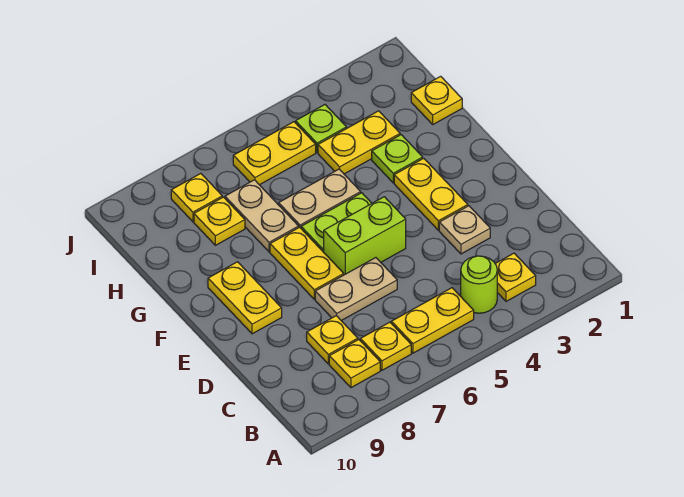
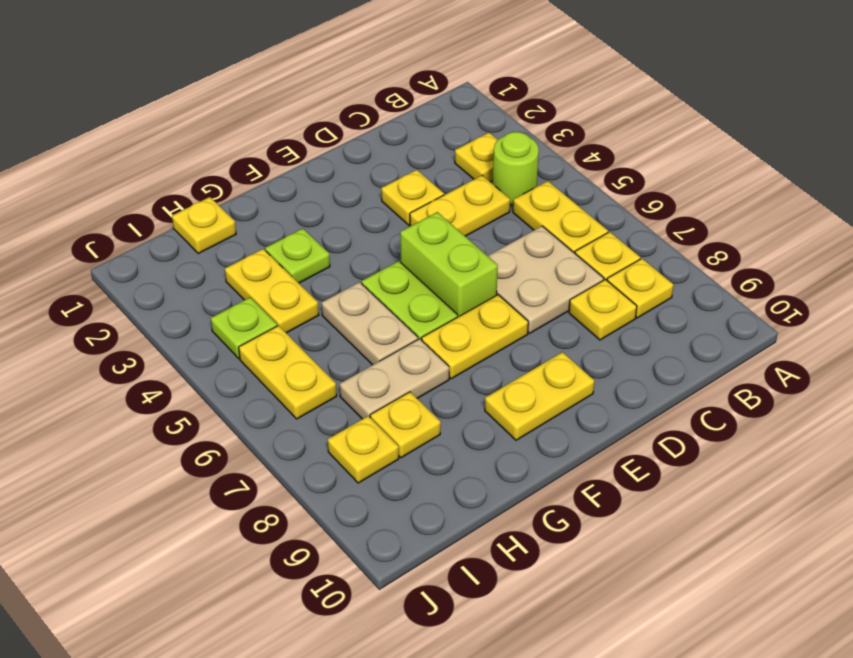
tan plate D3 level 1 -> yellow plate D3 level 1
tan plate D6:D7 level 1 -> tan plate C6:D7 level 1
yellow plate E3:F3 level 1 -> yellow plate C4:D4 level 1

